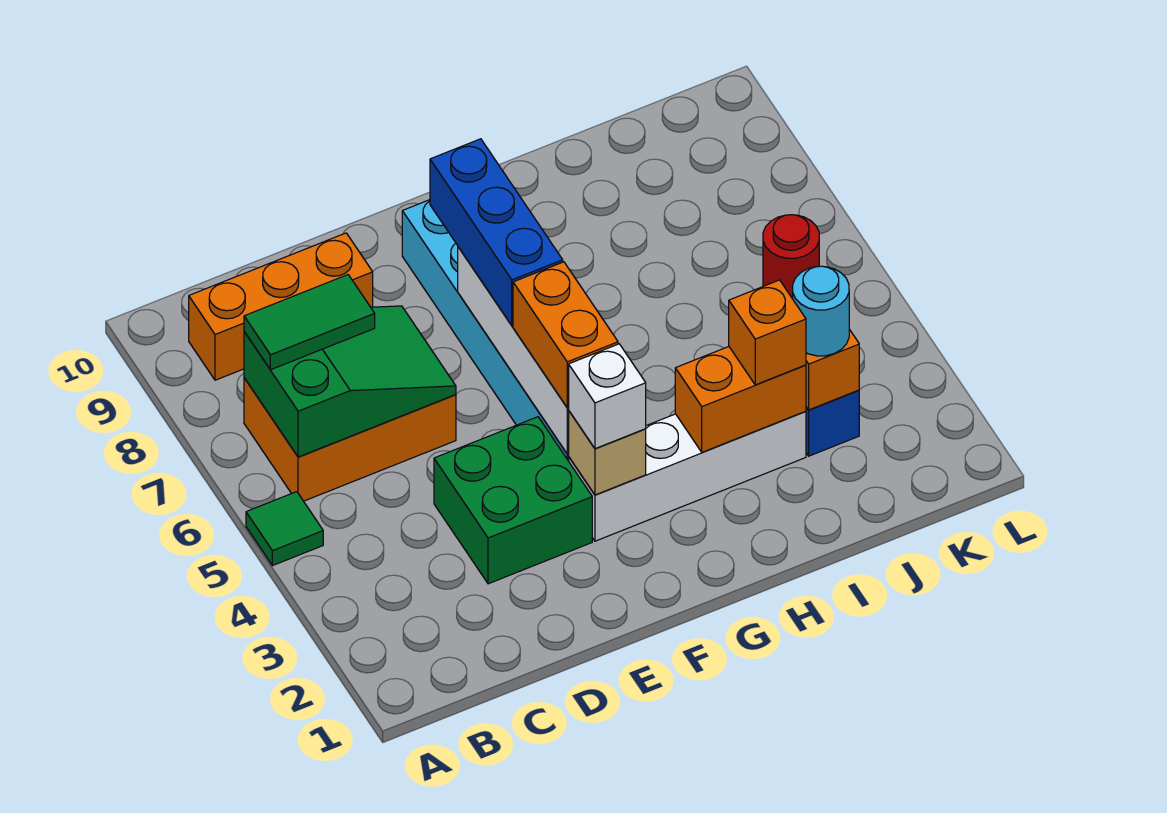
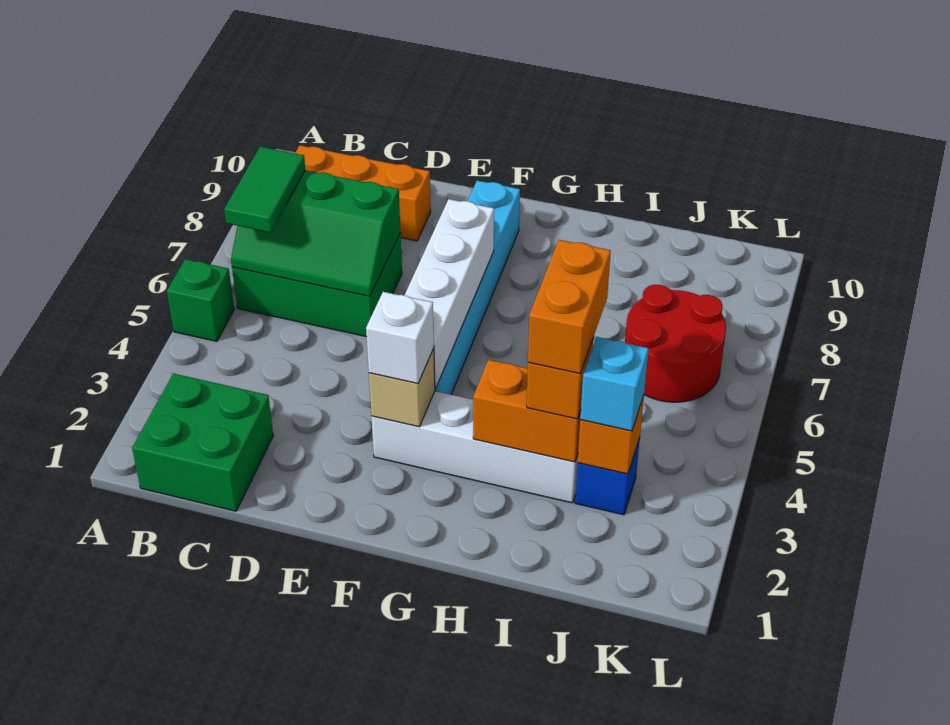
green tile A5 level 1 -> green brick A5 level 1
orange brick B6:D7 level 1 -> green brick B6:D7 level 1
green slope B6:D7 level 2 top B -> green slope B6:D7 level 2 top 7
green tile B7:C7 level 3 -> green tile B6:B7 level 3
green brick D3:E4 level 1 -> green brick B1:C2 level 1
orange brick F4:F5 level 3 -> orange brick I3:I4 level 4
blue brick F6:F8 level 3 -> none
cyan round brick J3 level 3 -> cyan brick J3 level 3
red round brick K6 level 1 -> red round brick J6:K7 level 1

